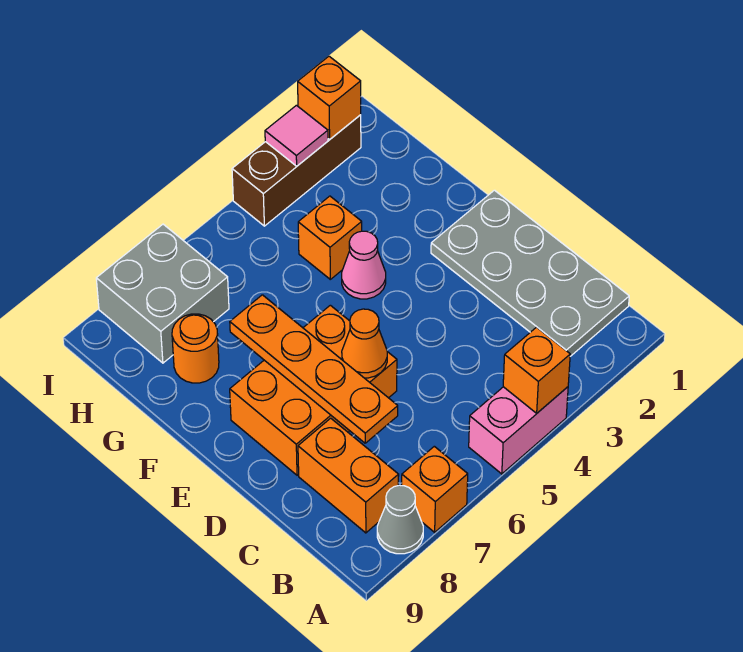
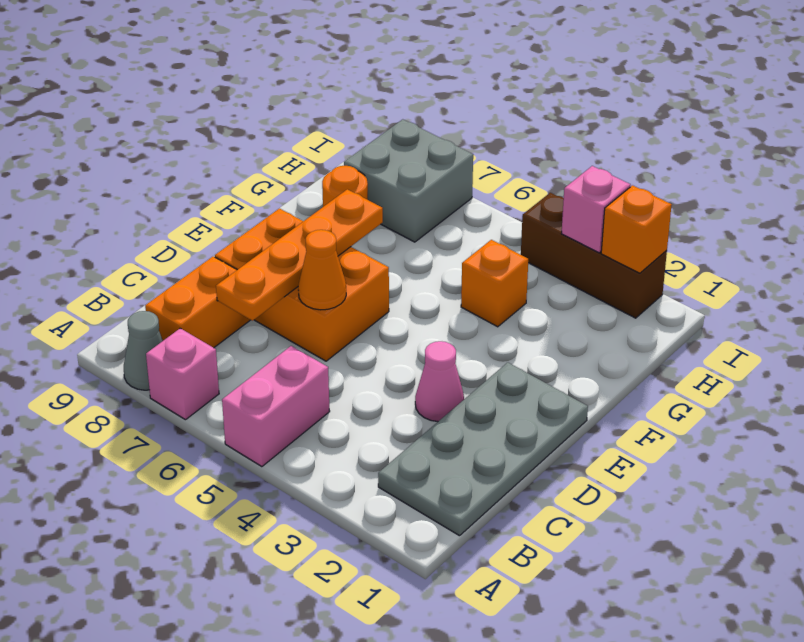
pink brick A4:A5 level 1 -> pink brick A5:B5 level 1
orange brick A4 level 2 -> none
orange brick A7 level 1 -> pink brick A7 level 1
pink cone F4 level 1 -> pink cone D3 level 1
pink tile I3 level 2 -> pink brick I3 level 2

